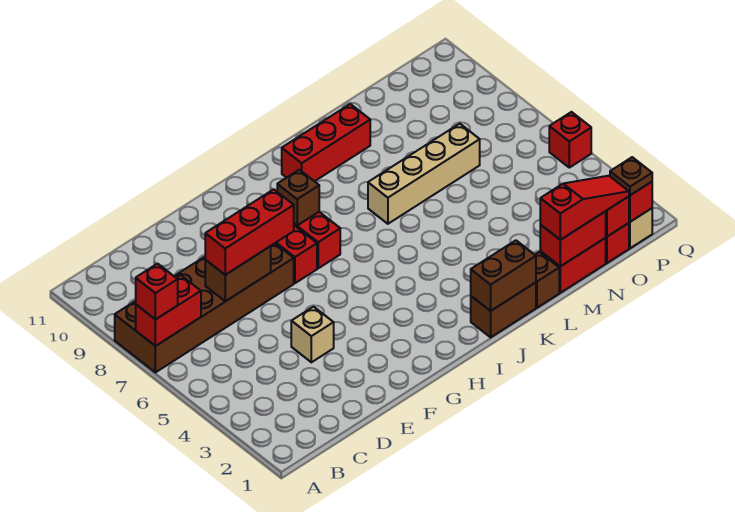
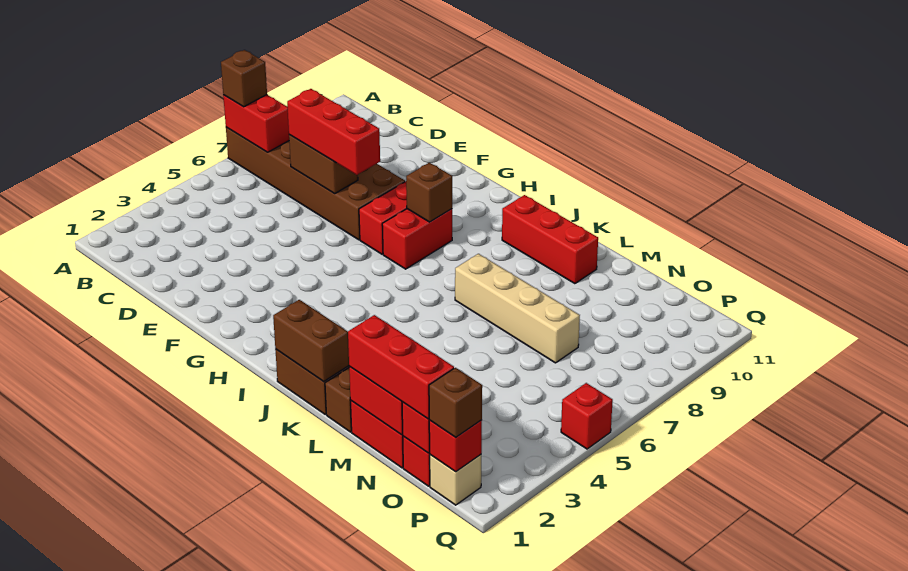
red brick A7 level 3 -> brown brick A7 level 3
tan brick E4 level 1 -> none
red slope M1:O1 level 3 top M -> red brick M1:O1 level 3
brown plate P1 level 3 -> brown brick P1 level 3

